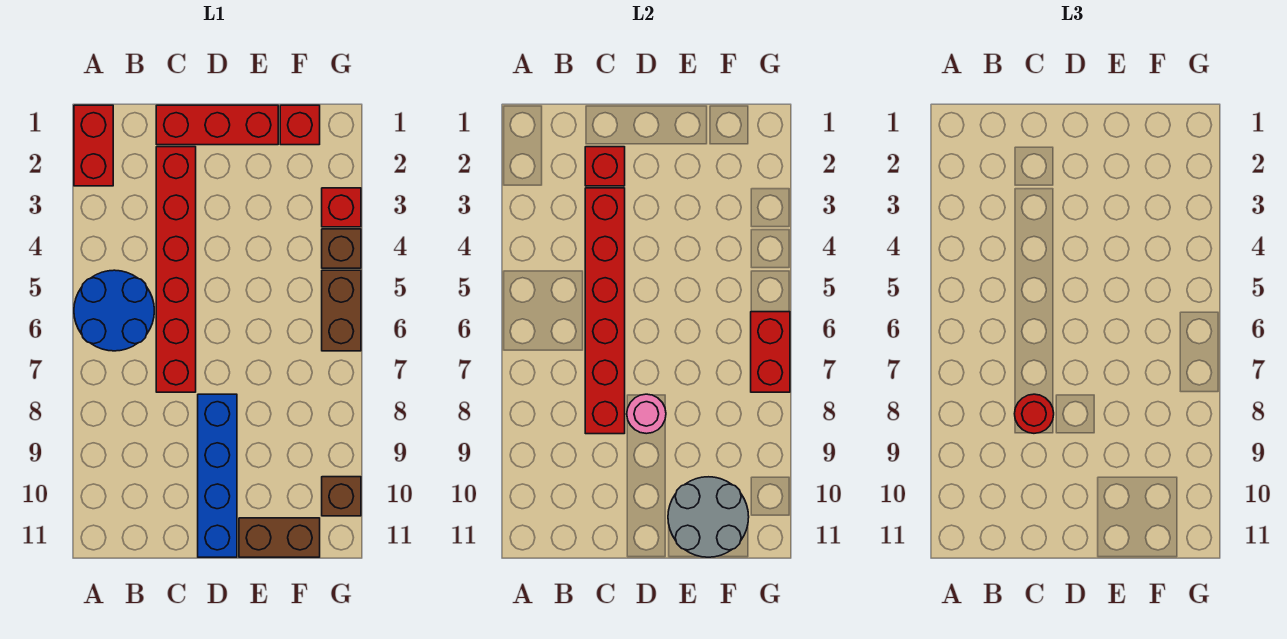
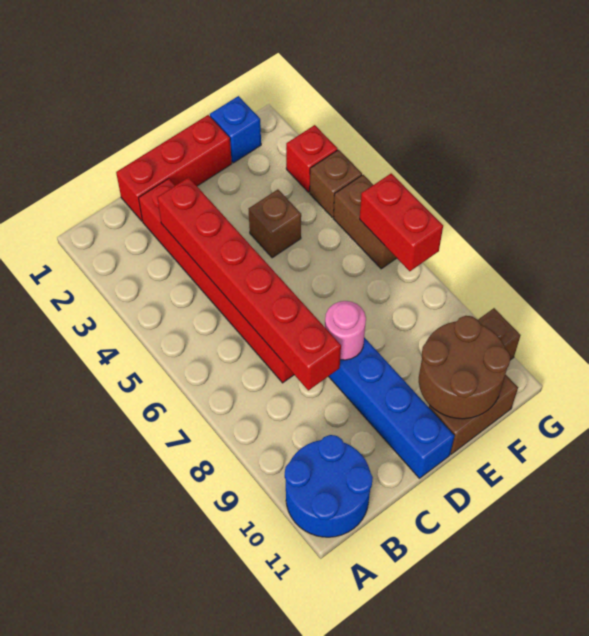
red brick A1:A2 level 1 -> none
blue round brick A5:B6 level 1 -> blue round brick A10:B11 level 1
red brick C2 level 2 -> none
red round brick C8 level 3 -> none
none -> brown brick E4 level 1
grey round brick E10:F11 level 2 -> brown round brick E10:F11 level 2
red brick F1 level 1 -> blue brick F1 level 1

